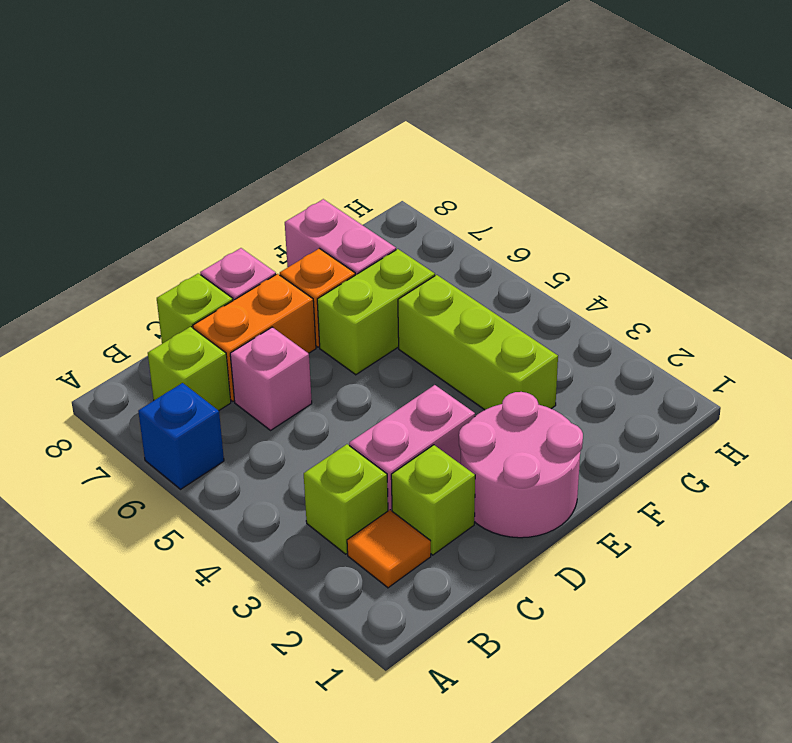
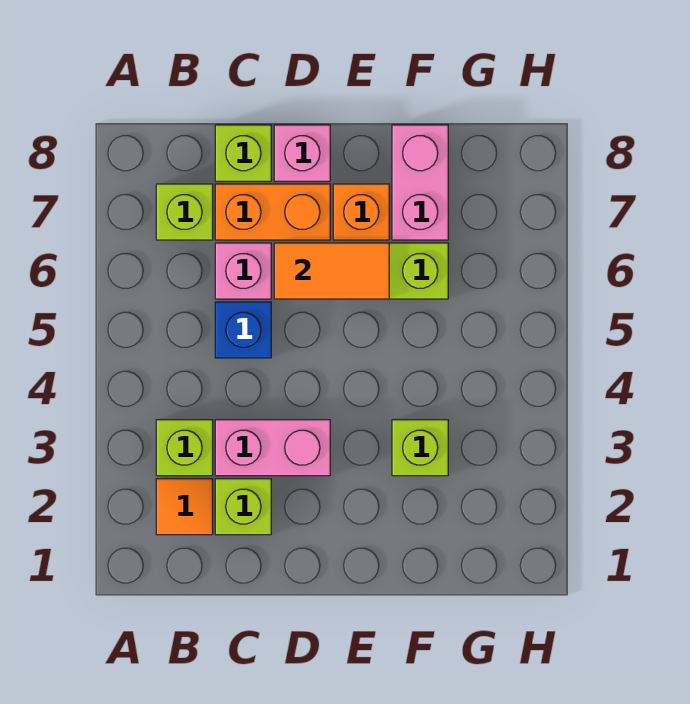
blue brick A6 level 1 -> blue brick C5 level 1
pink round brick D1:E2 level 1 -> none
none -> orange tile D6:E6 level 2
lime brick F3:F5 level 1 -> lime brick F3 level 1

